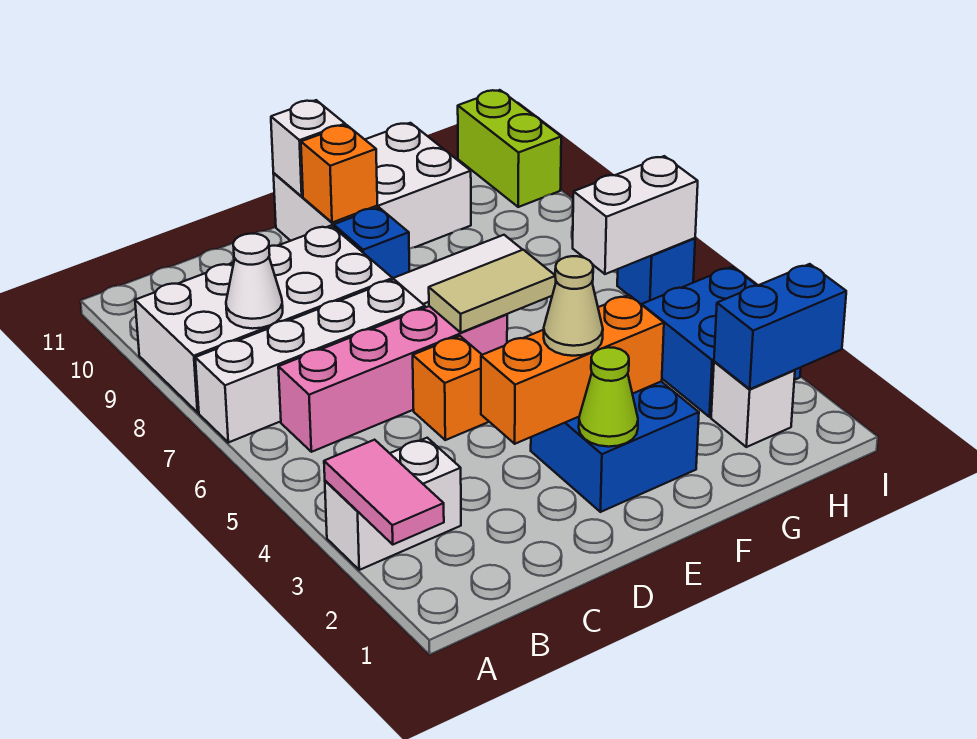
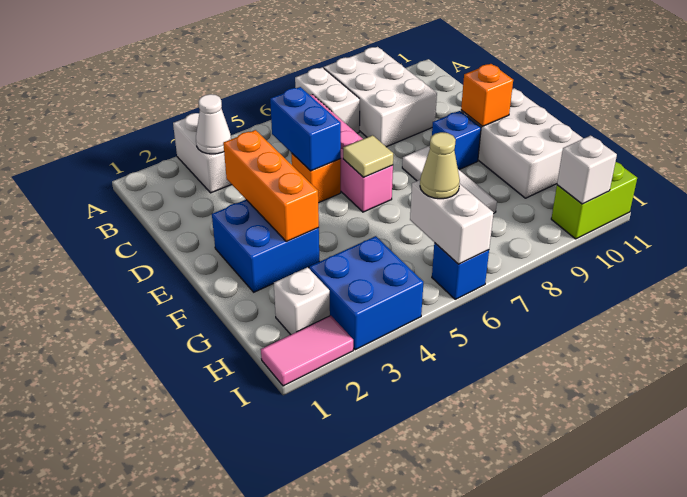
pink tile A2:A3 level 2 -> pink tile I1:I2 level 1
white brick A7:D7 level 1 -> white brick A7:B7 level 1
white brick A8:D9 level 1 -> white brick A8:C9 level 1
white cone B8 level 2 -> white cone B3 level 2
lime cone E2 level 2 -> none
tan cone E3 level 3 -> tan cone H6 level 3
tan tile E6:F6 level 2 -> tan tile E6 level 2
white brick E11 level 2 -> white brick I10 level 2
blue brick H2:I2 level 2 -> blue brick C5:D5 level 2

